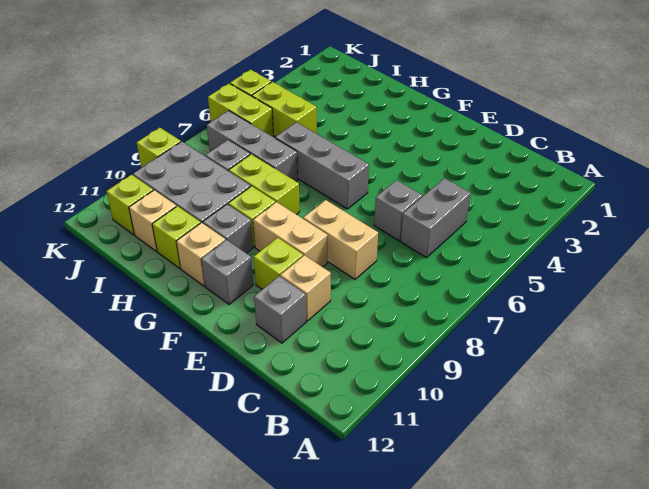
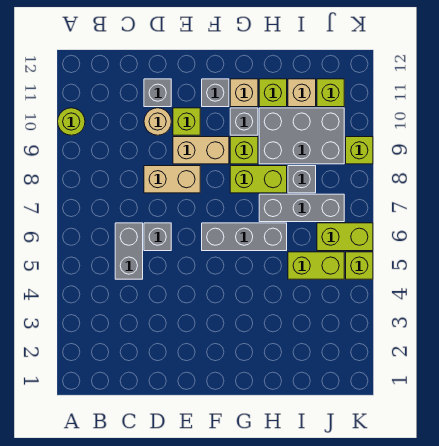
none -> lime round brick A10 level 1
tan brick D10 level 1 -> tan round brick D10 level 1

